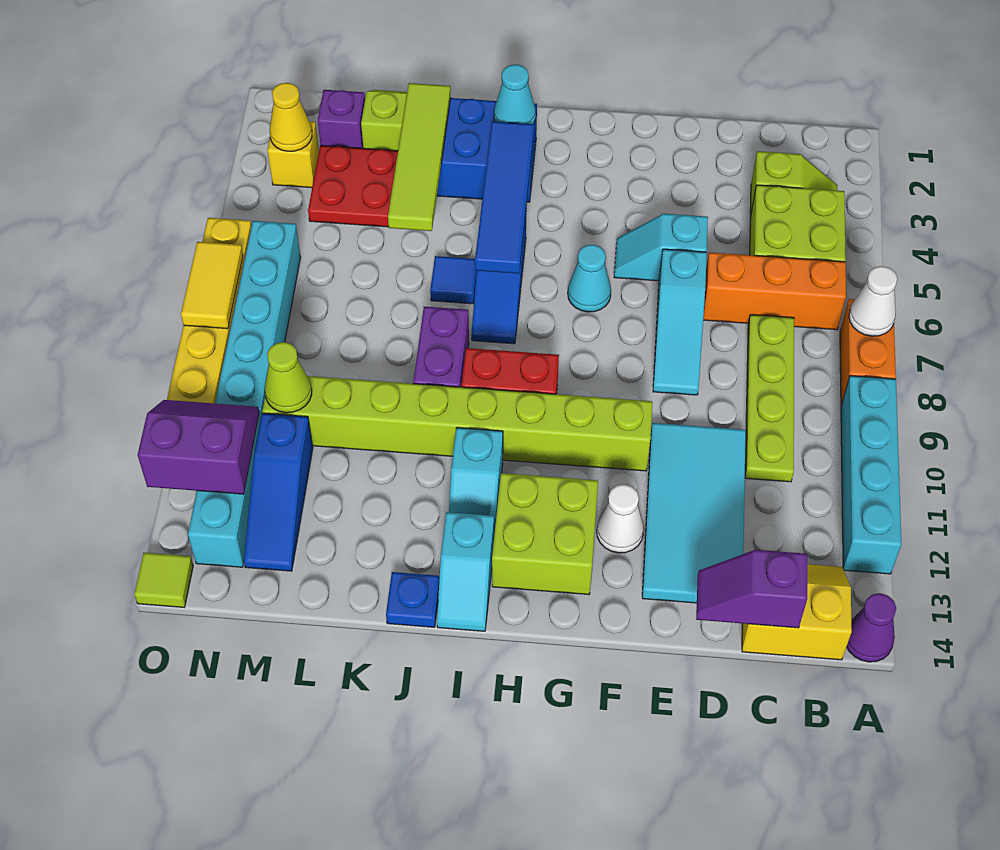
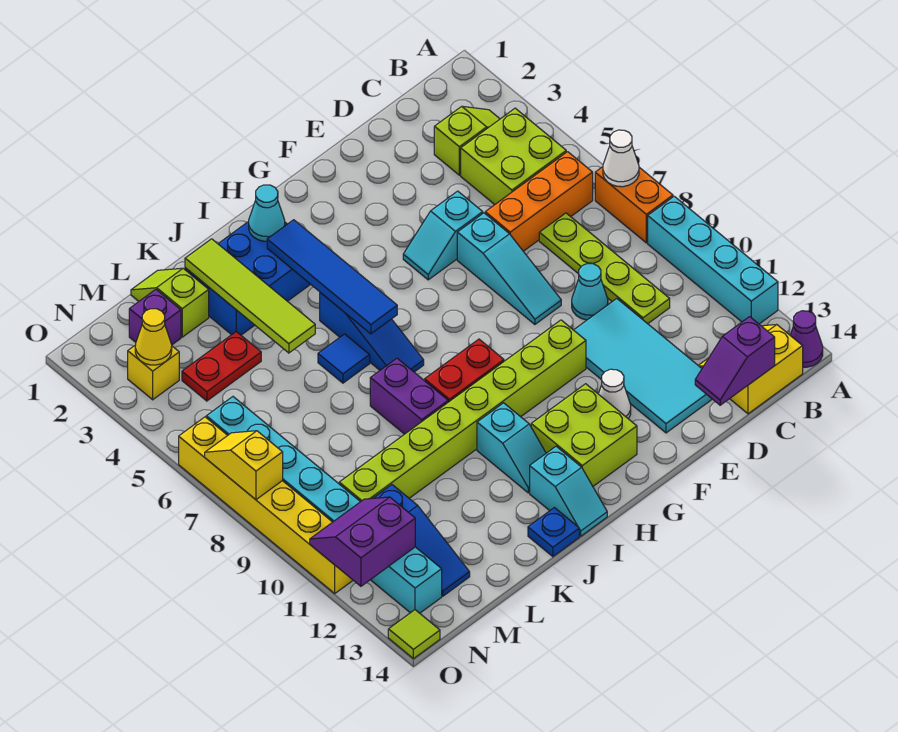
cyan cone G6 level 1 -> cyan cone D9 level 1
red plate L3:M4 level 1 -> red plate L4:M4 level 1
lime cone M10 level 2 -> none
yellow tile O7:O8 level 2 -> yellow slope O7:O8 level 2 top 8

